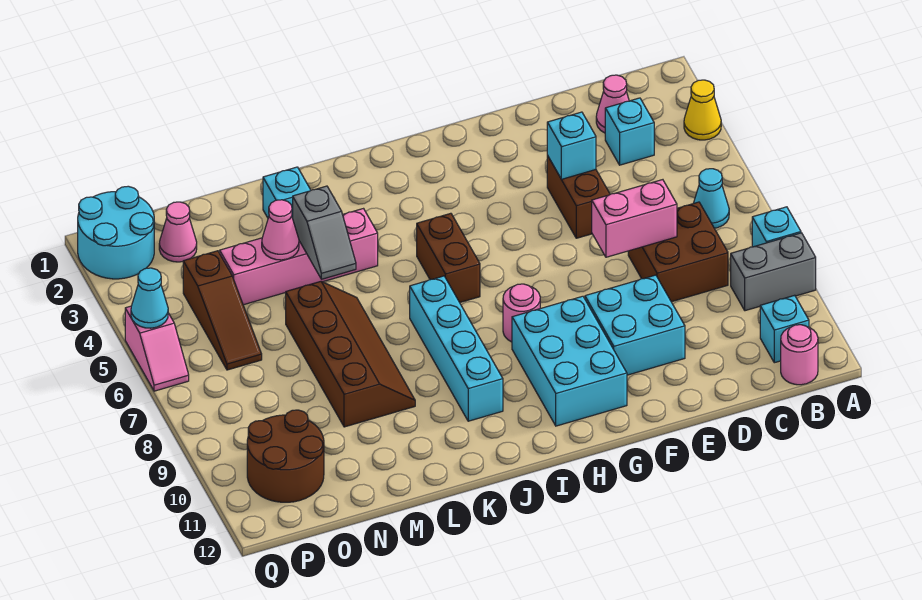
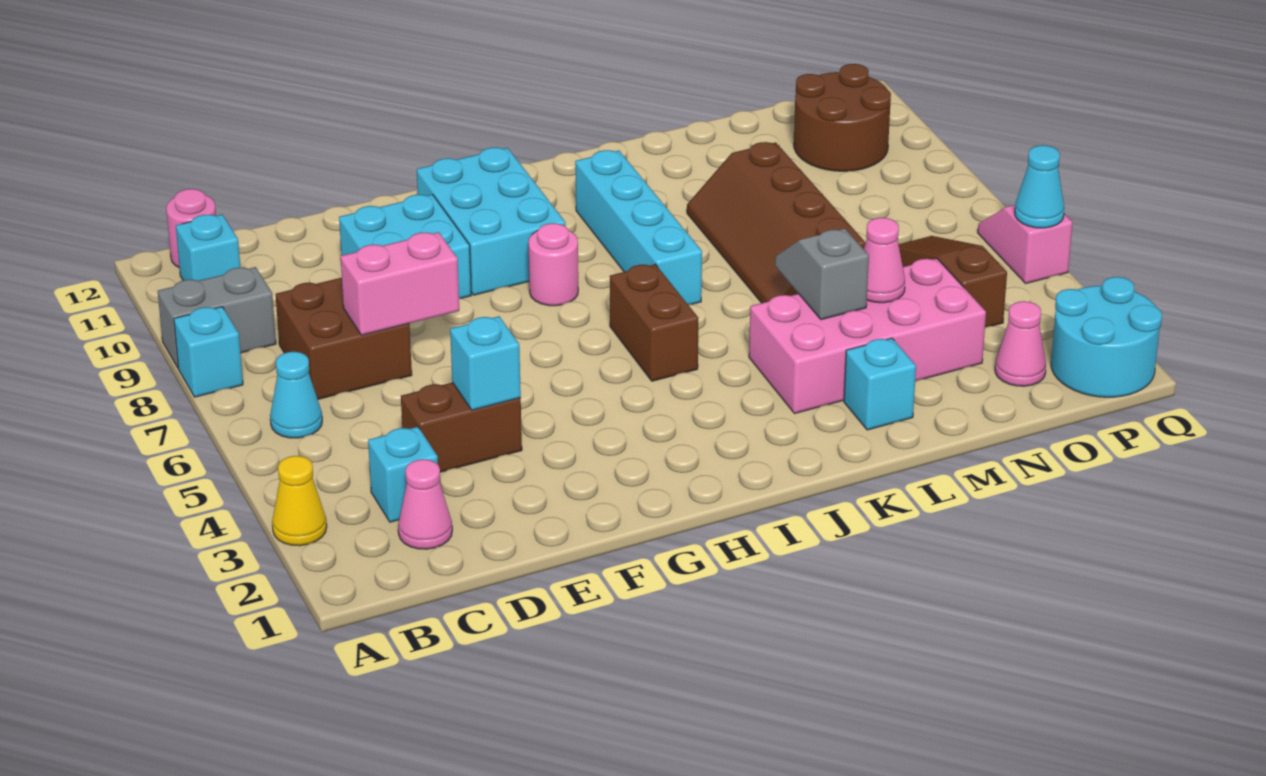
brown brick E4:E5 level 1 -> brown brick D4:E4 level 1
pink brick K4:N4 level 1 -> pink brick K3:N4 level 1

